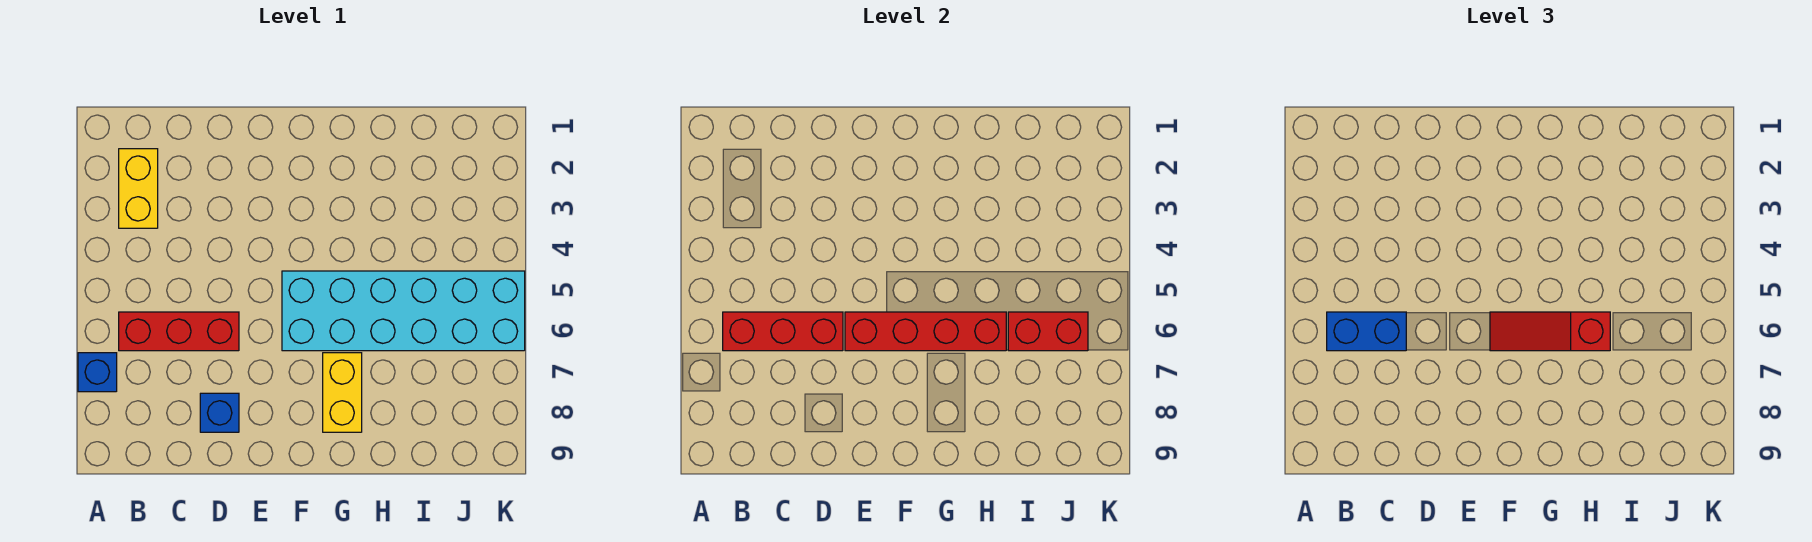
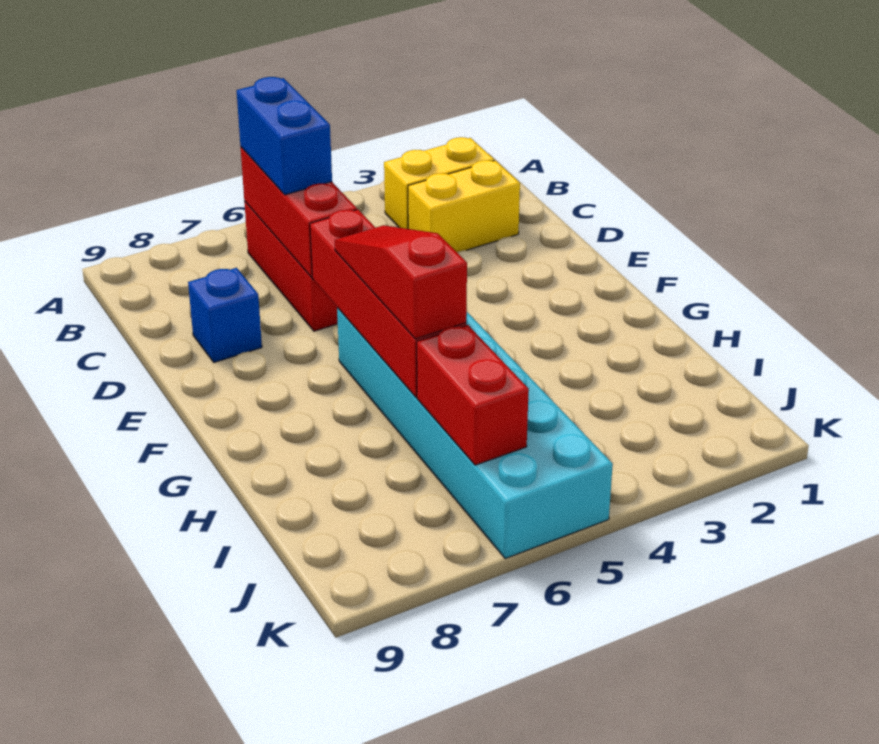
blue brick A7 level 1 -> none
yellow brick G7:G8 level 1 -> yellow brick C2:C3 level 1

